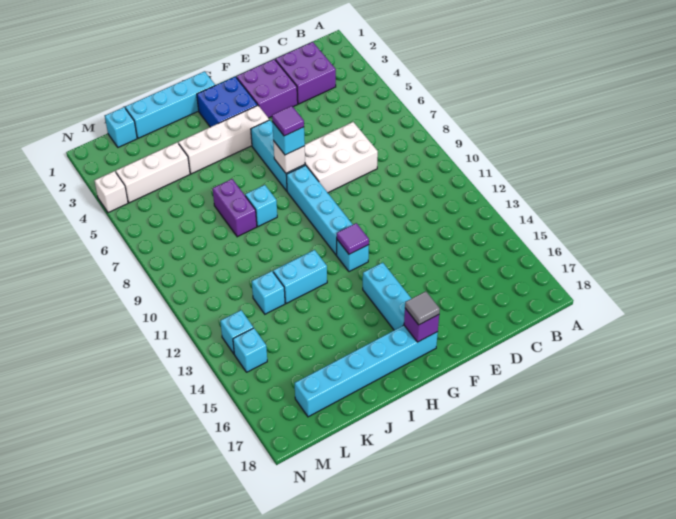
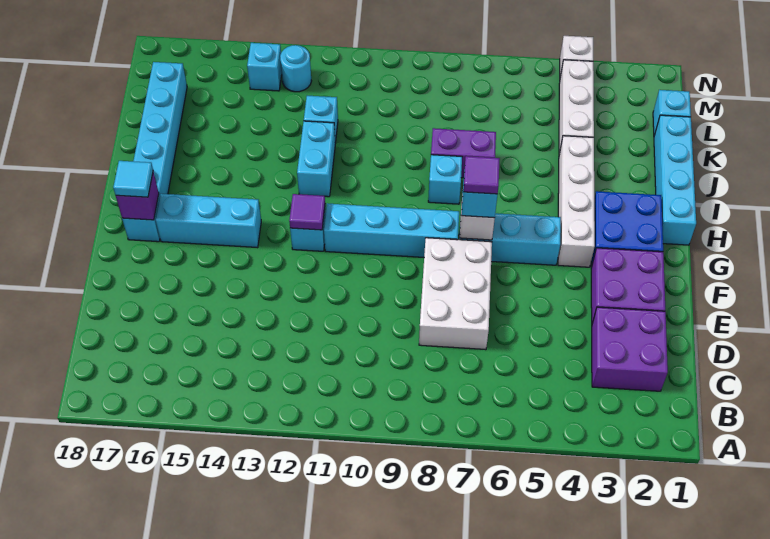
grey tile G17 level 3 -> cyan tile G17 level 3
cyan brick M13 level 1 -> cyan round brick M13 level 1

